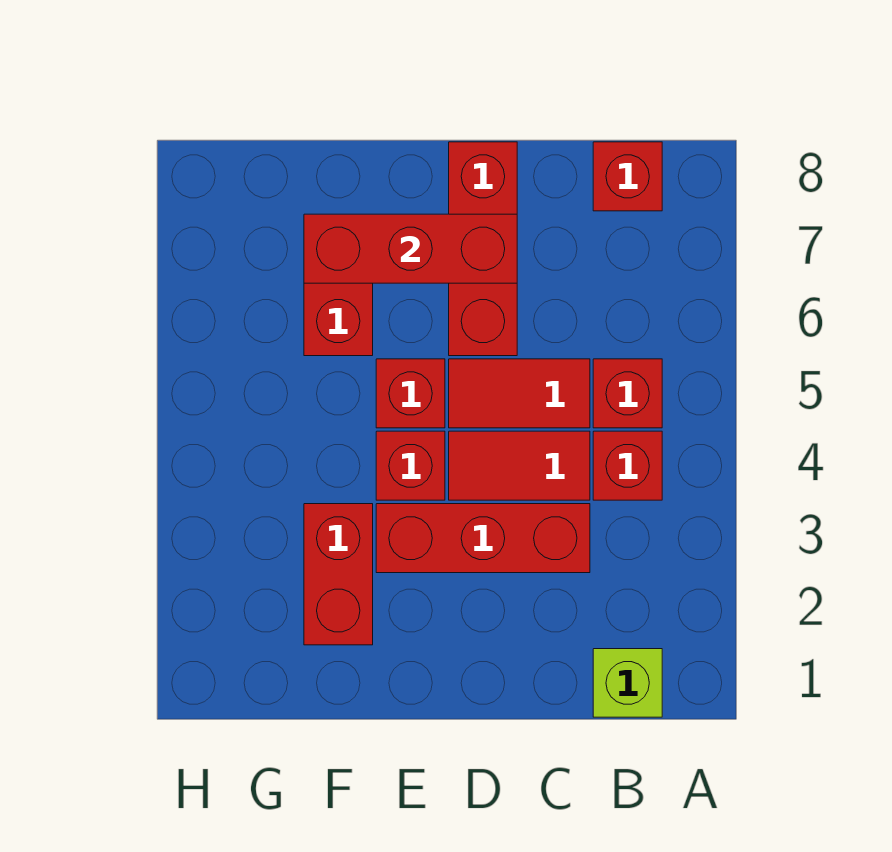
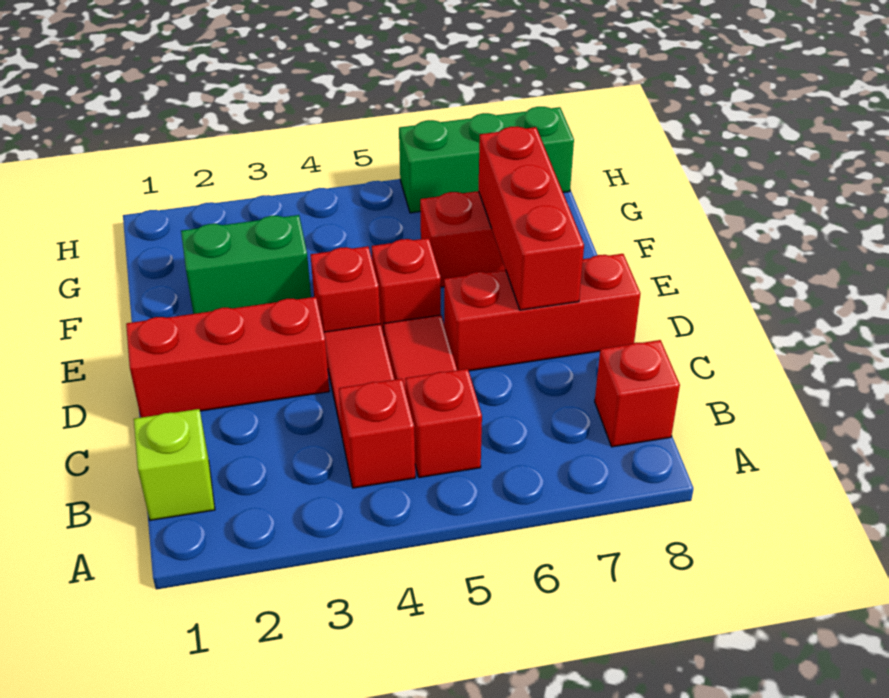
red brick C3:E3 level 1 -> red brick D1:D3 level 1
red brick F2:F3 level 1 -> green brick F2:F3 level 1
none -> green brick H6:H8 level 1

